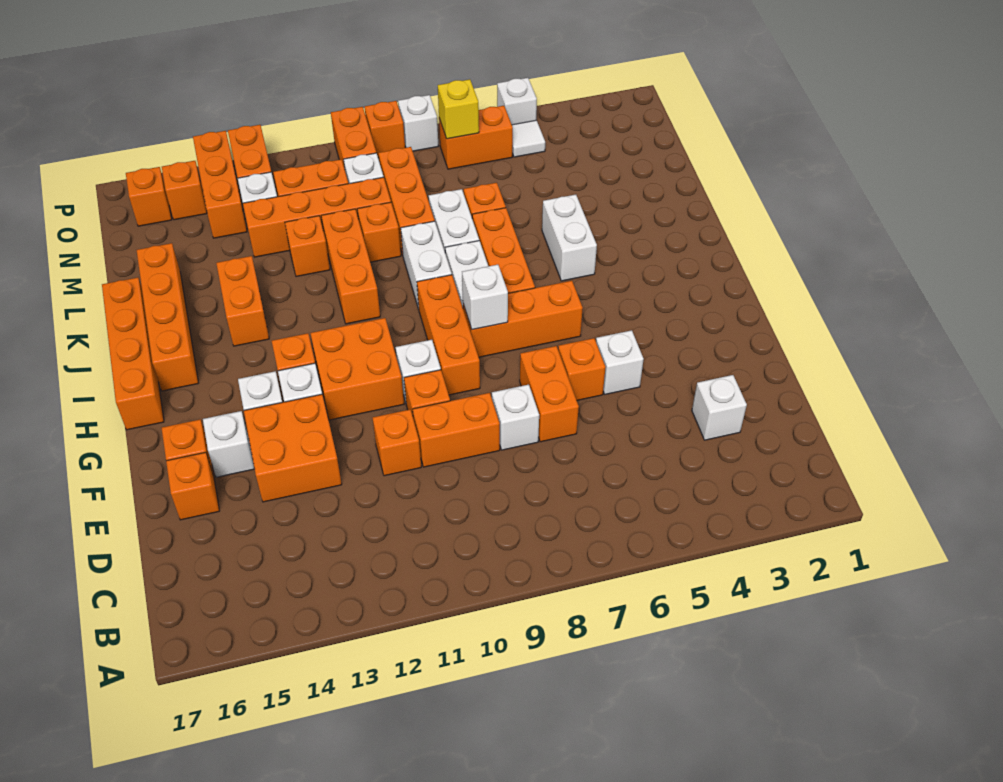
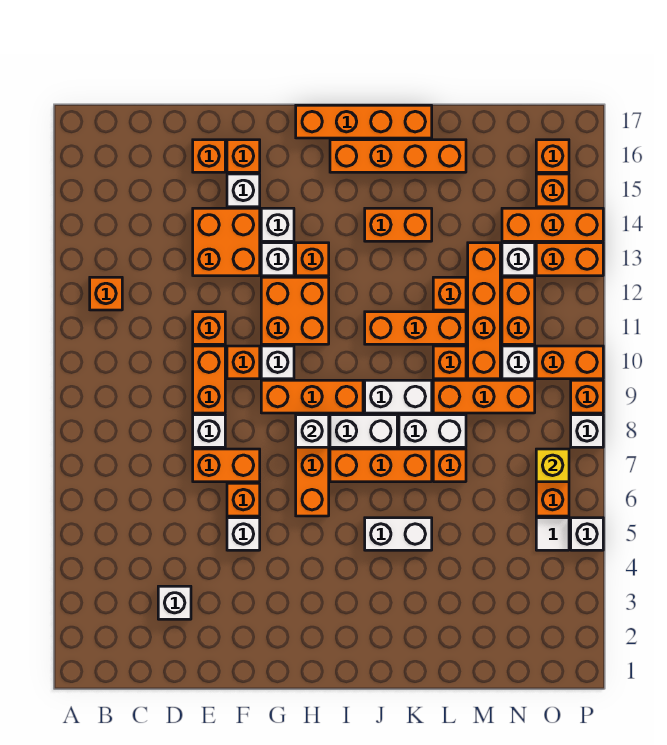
none -> orange brick B12 level 1

